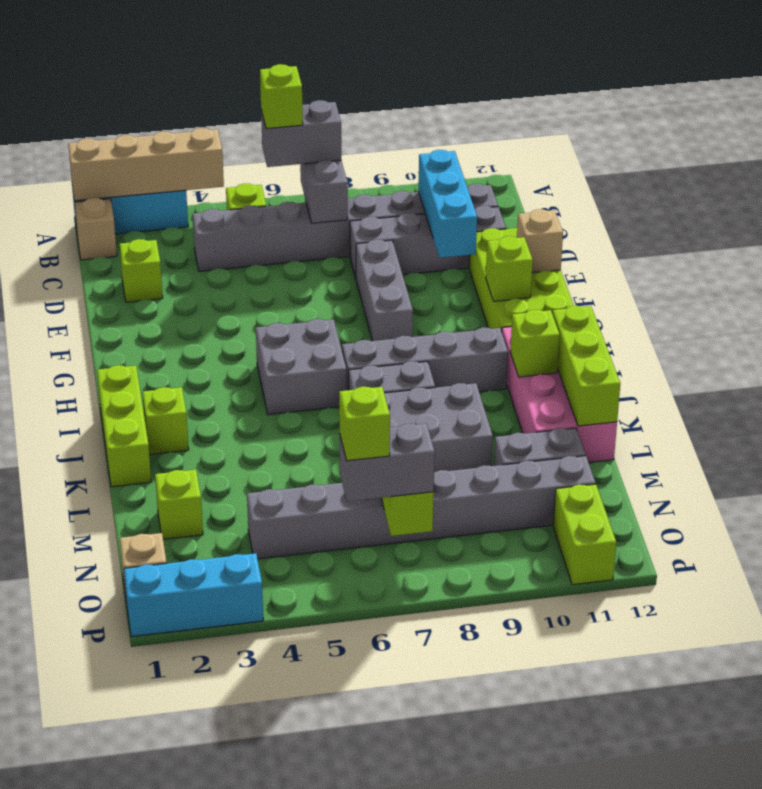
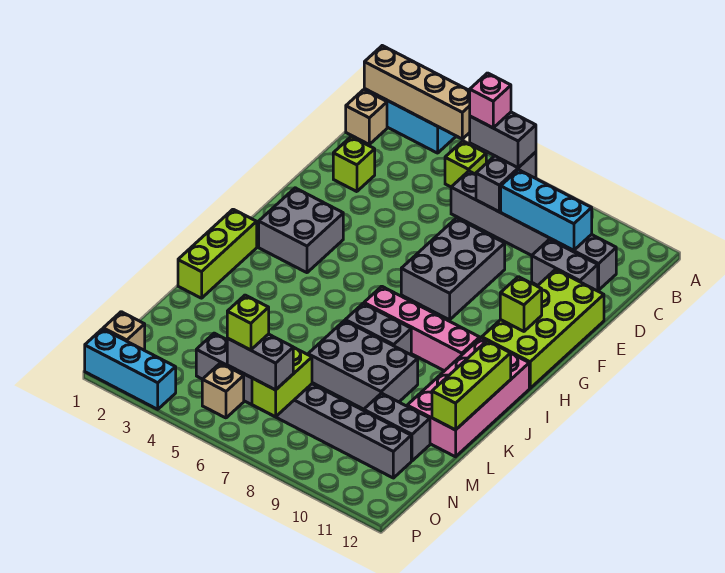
lime brick B6 level 4 -> pink brick B6 level 4
grey brick C4:C11 level 1 -> grey brick C6:C11 level 1
cyan brick C10:E10 level 2 -> cyan brick C8:C10 level 2
grey brick D8:D11 level 1 -> grey brick D10:D11 level 1
grey brick E8:G8 level 1 -> grey brick E7:G8 level 1
tan brick F12 level 2 -> tan brick O5 level 1
grey brick H5:I6 level 1 -> grey brick G2:H3 level 1
grey brick I7:I10 level 1 -> pink brick I7:I10 level 1
lime brick J2 level 1 -> none
lime brick J11 level 2 -> none
lime brick M2 level 1 -> none
lime brick O11:P11 level 1 -> none

